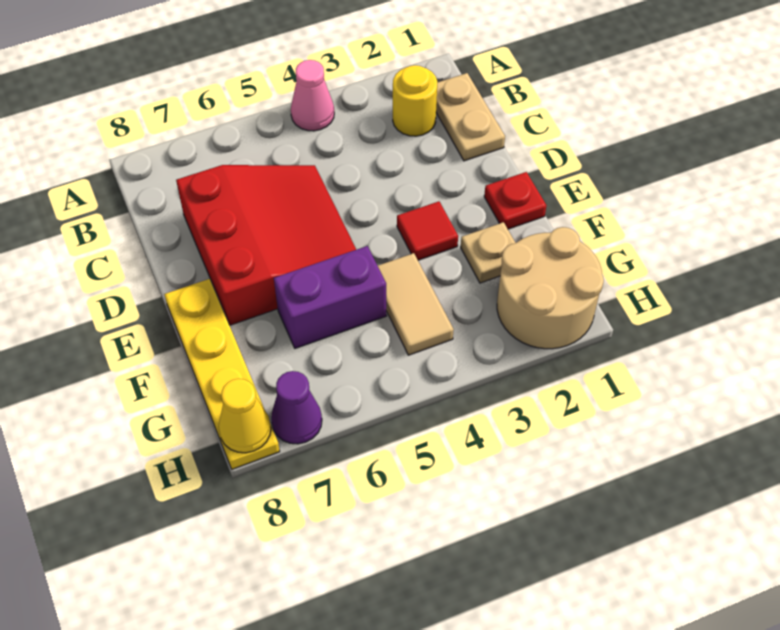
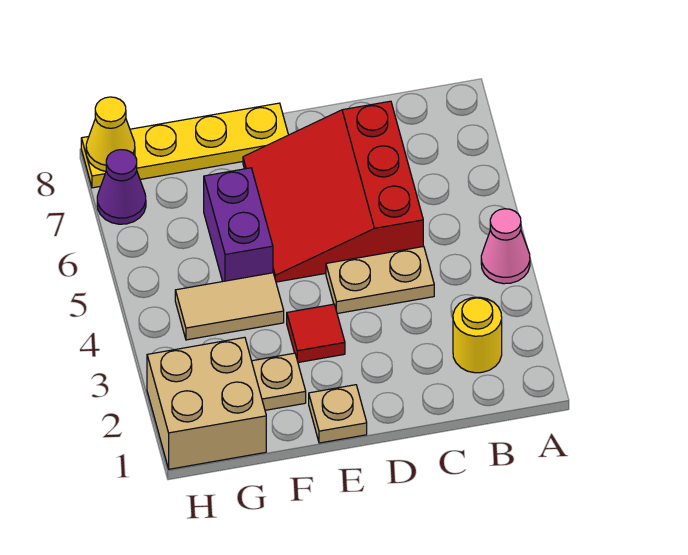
tan plate B1:C1 level 1 -> tan plate C4:D4 level 1
red slope C5:E7 level 1 top 7 -> red slope C5:E7 level 1 top C
red plate E1 level 1 -> tan plate E1 level 1
tan round brick G1:H2 level 1 -> tan brick G1:H2 level 1

